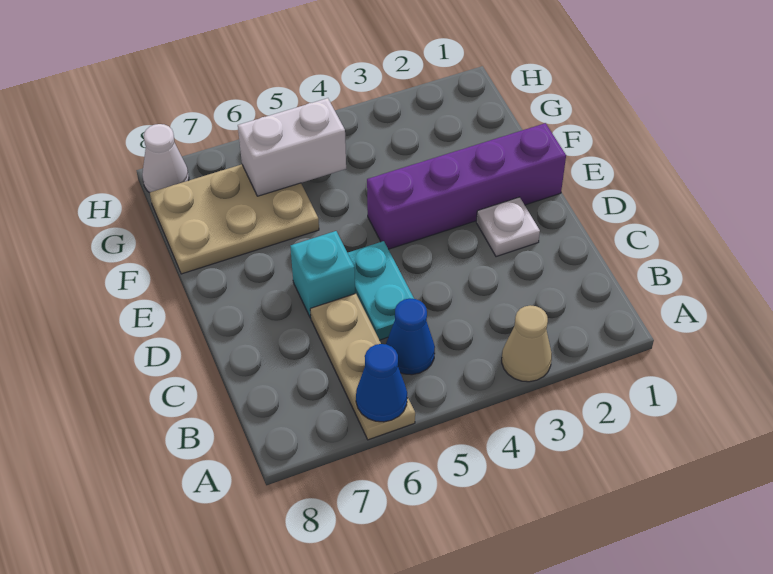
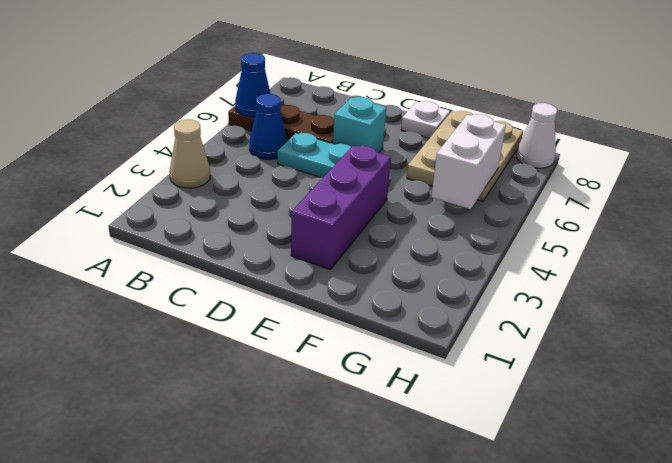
tan plate A6:C6 level 1 -> brown plate A6:C6 level 1
white plate D2 level 1 -> white plate E8 level 1
purple brick E1:E4 level 1 -> purple brick E2:E4 level 1

